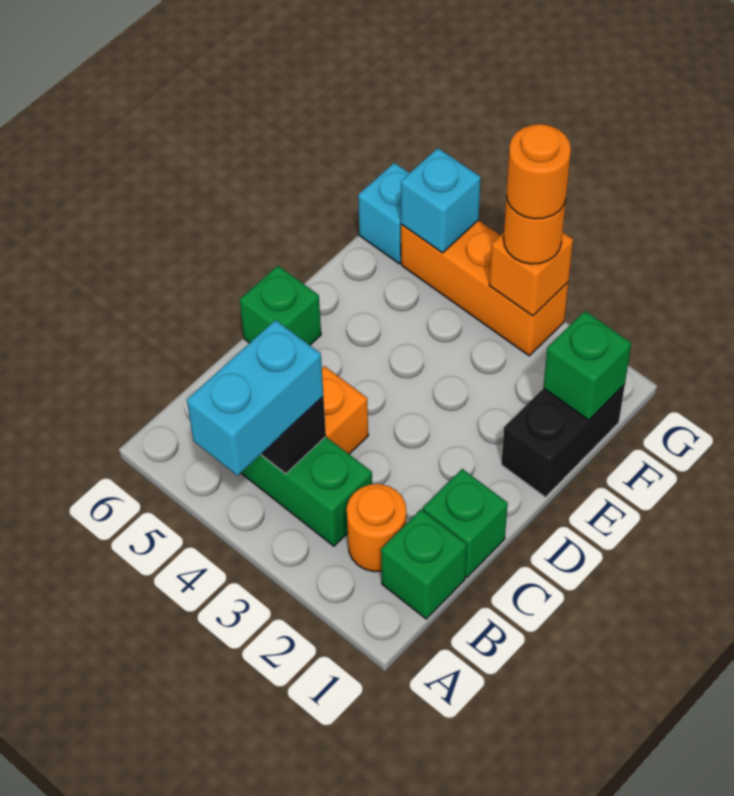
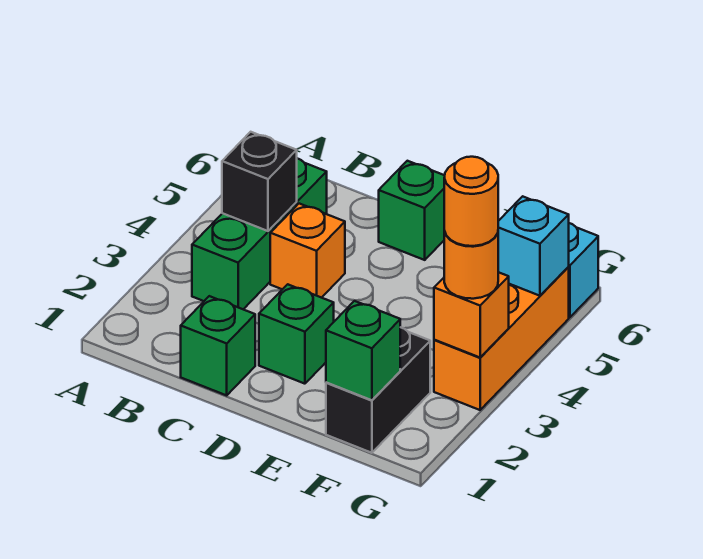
cyan brick A4:B4 level 3 -> none
green brick B1 level 1 -> green brick D2 level 1
orange round brick B2 level 1 -> none
black brick E1:F1 level 1 -> black brick F1:F2 level 1

